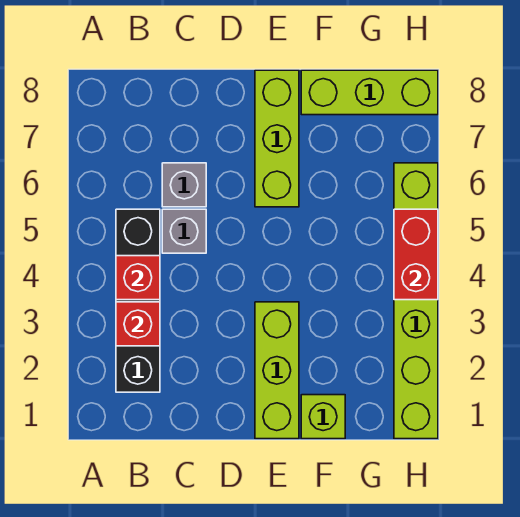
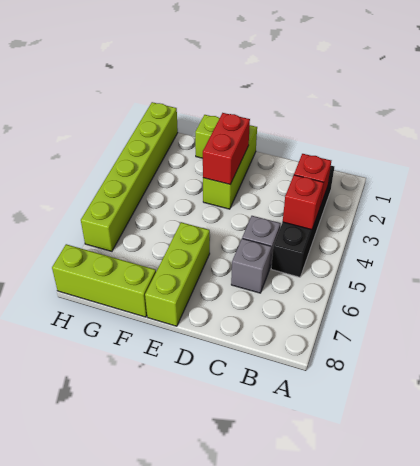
red brick H4:H5 level 2 -> red brick E2:E3 level 2

